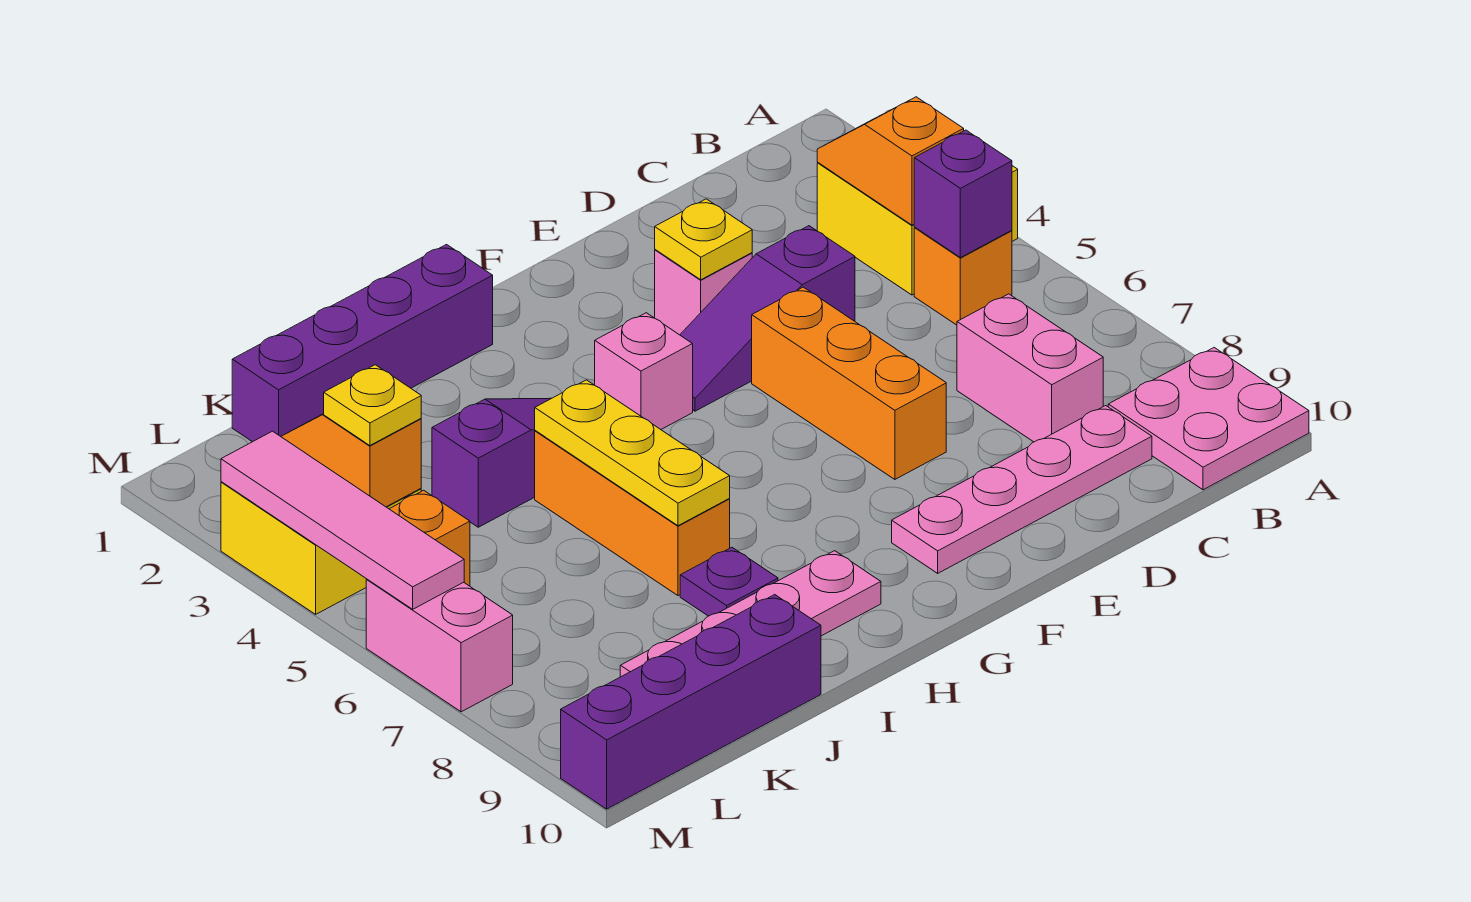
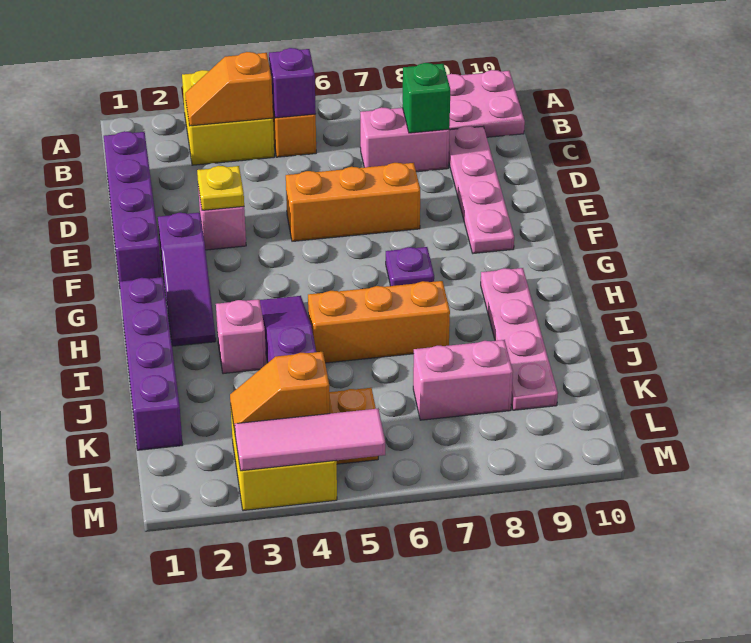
none -> green brick C8 level 2
purple slope D4:F4 level 1 top D -> purple slope F2:H2 level 1 top F
pink brick G4 level 1 -> pink brick I3 level 1
yellow plate I5:I7 level 2 -> none
purple plate I8 level 1 -> purple plate G7 level 1
purple brick J10:M10 level 1 -> purple brick C1:F1 level 1
yellow plate L4 level 3 -> none
pink tile M3:M6 level 2 -> pink tile M3:M5 level 2
pink brick M6:M7 level 1 -> pink brick K7:K8 level 1

